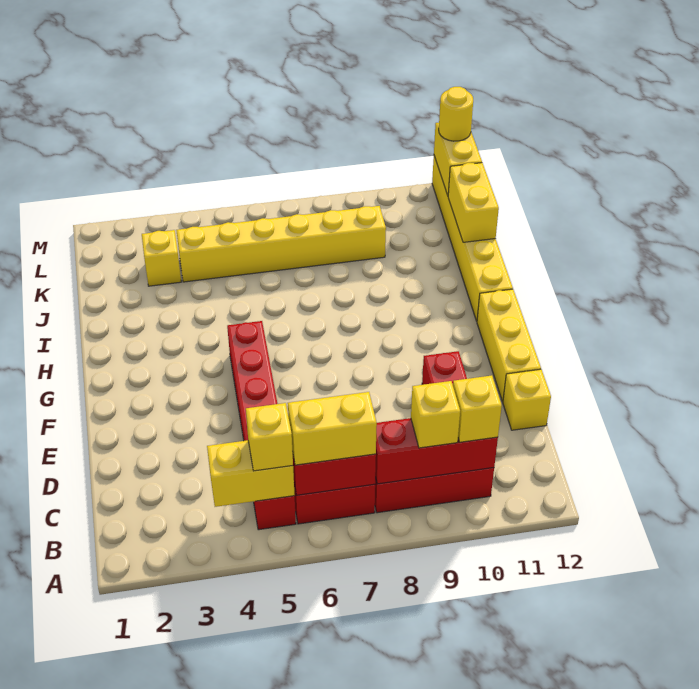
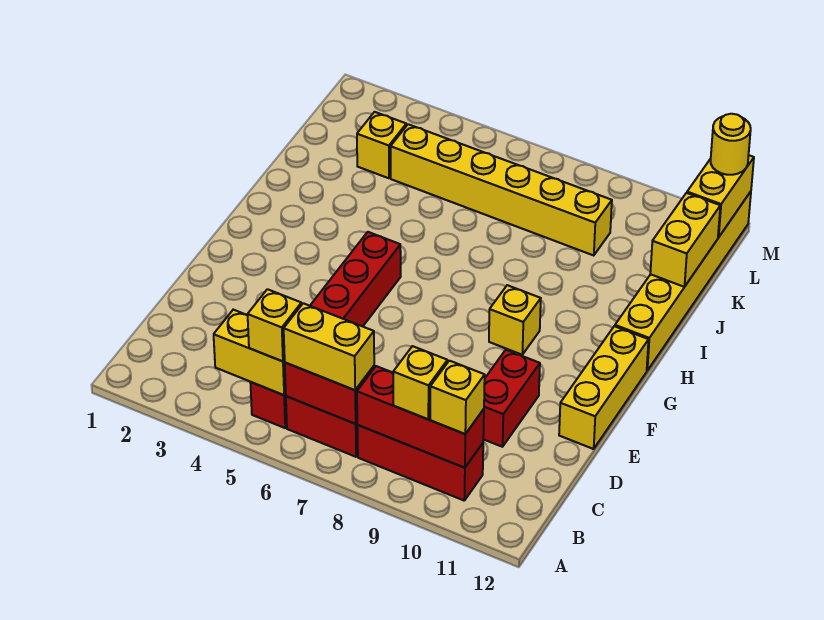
yellow brick D12 level 1 -> yellow brick G9 level 1

